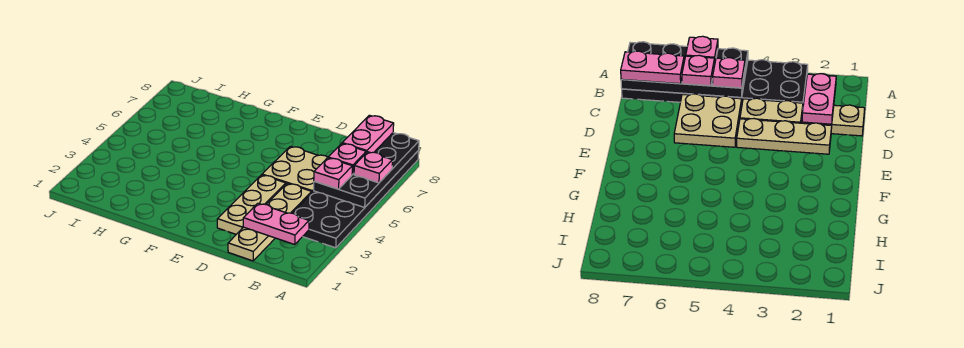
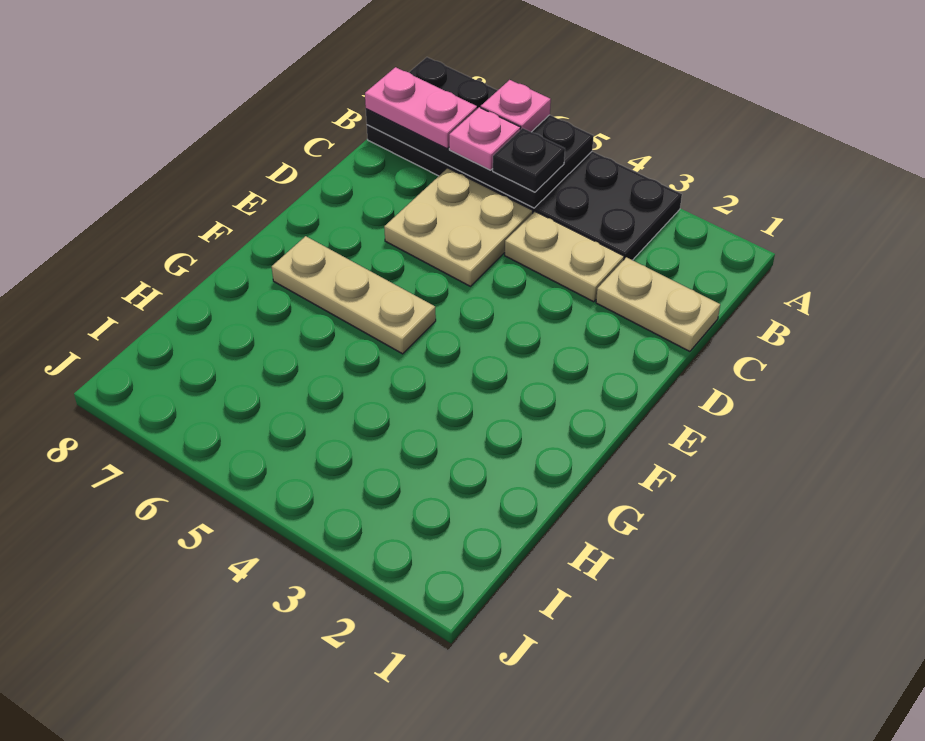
pink plate B2:C2 level 2 -> none
pink plate B5 level 3 -> black plate B5 level 3
tan plate D2:D4 level 1 -> tan plate F5:F7 level 1

